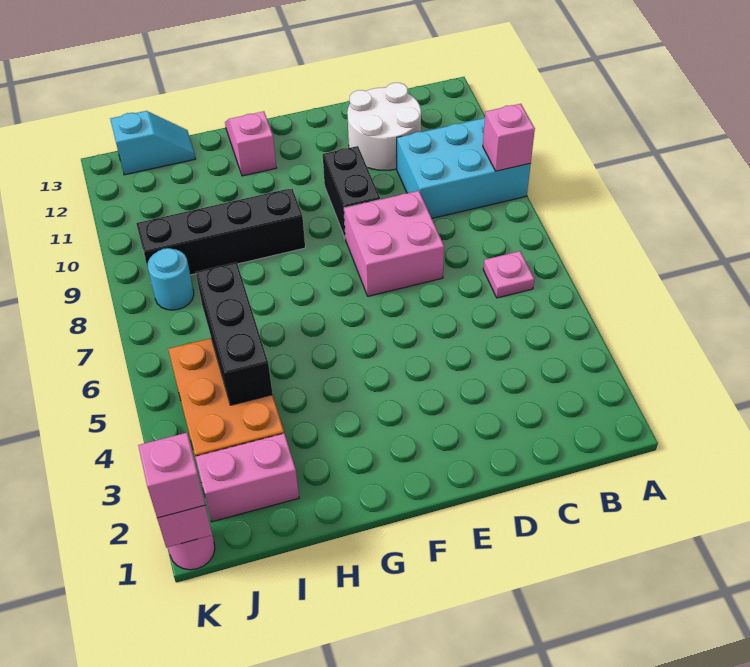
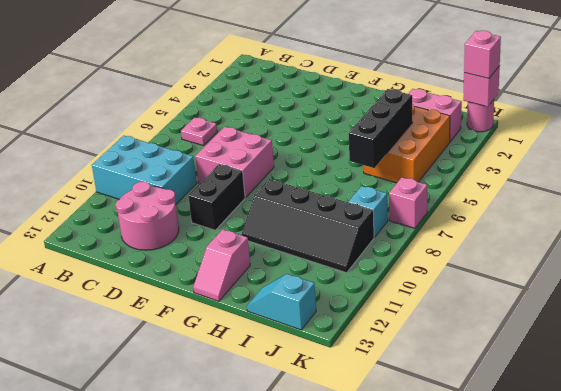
pink brick A9 level 2 -> pink brick K7 level 1
white round brick C11:D12 level 1 -> pink round brick C11:D12 level 1
cyan round brick J8 level 1 -> cyan brick J8 level 1

